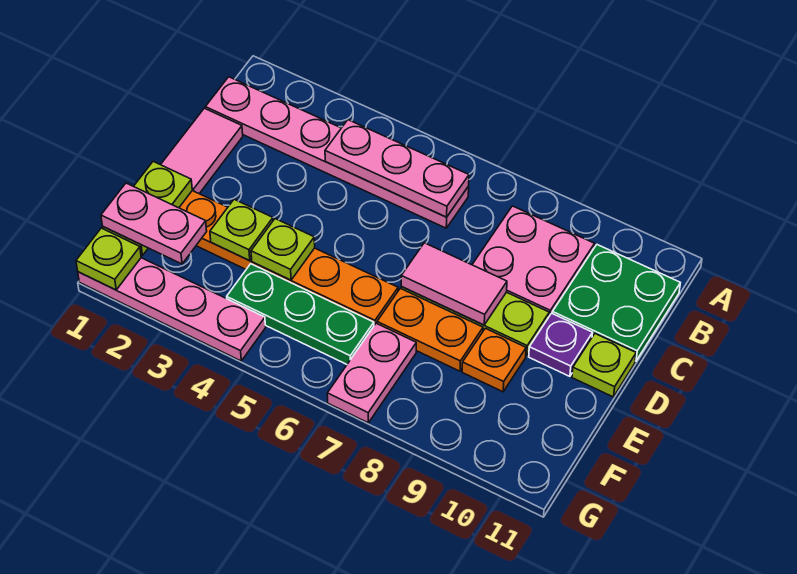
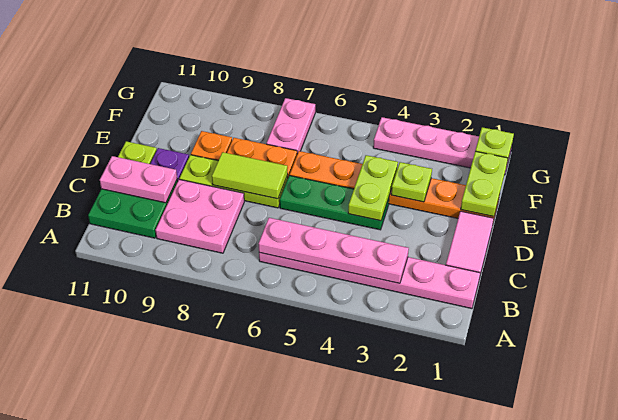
pink plate B4:B6 level 2 -> pink plate B3:B6 level 2
pink tile D7:D8 level 2 -> lime tile D7:D8 level 2
lime plate E4 level 2 -> lime plate D4:E4 level 2
pink plate F1:F2 level 3 -> pink plate C10:C11 level 2
green plate F4:F6 level 1 -> green plate D4:D6 level 1

